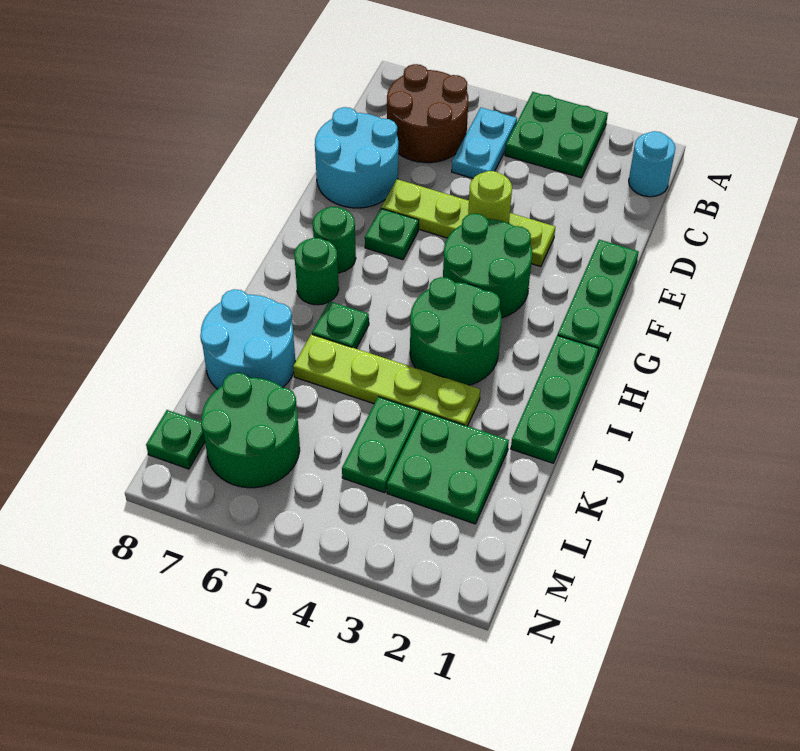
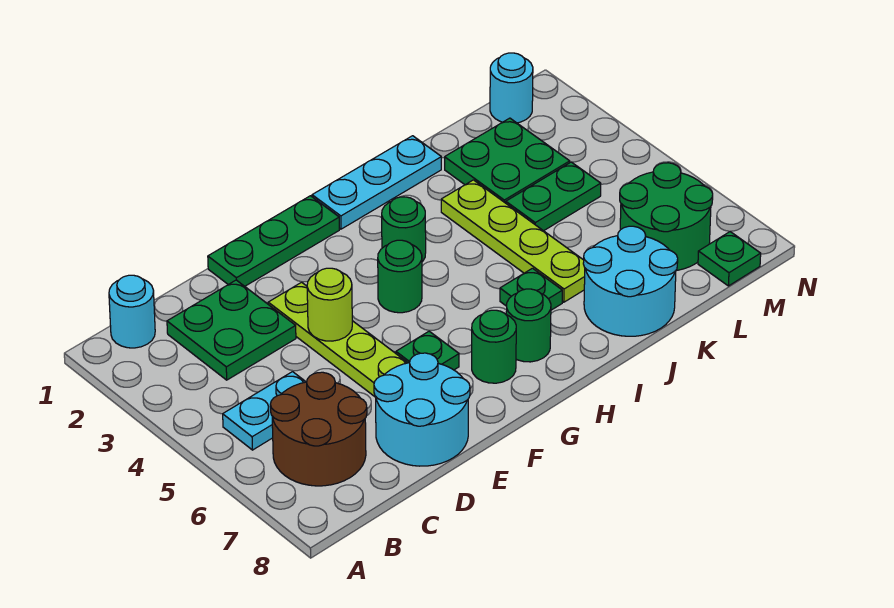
green plate A3:B4 level 1 -> green plate C2:D3 level 1
green round brick F3:G4 level 1 -> green round brick G4 level 1
green plate H1:J1 level 1 -> cyan plate H1:J1 level 1
green round brick H3:I4 level 1 -> green round brick H3 level 1
none -> cyan round brick M1 level 1

